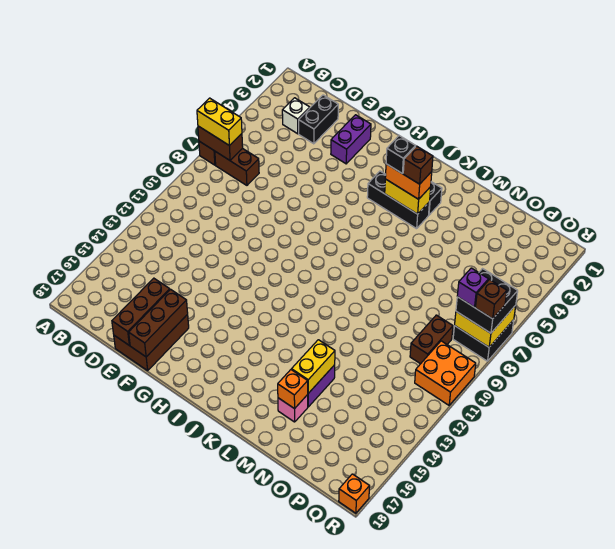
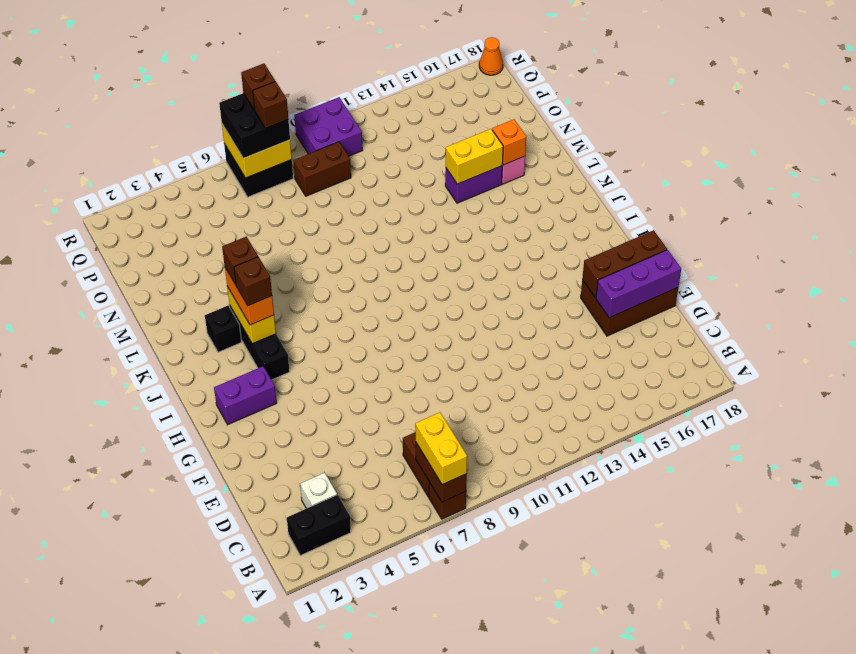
black brick D2:D3 level 1 -> black brick B2:B3 level 1
brown brick E16:E18 level 2 -> purple brick E16:E18 level 2
purple brick F2:F3 level 1 -> purple brick H2:H3 level 1
black brick J4 level 4 -> brown brick J4 level 4
purple brick Q8 level 4 -> brown brick Q8 level 4
orange brick Q10:R11 level 1 -> purple brick Q10:R11 level 1
orange brick R18 level 1 -> orange cone R18 level 1

